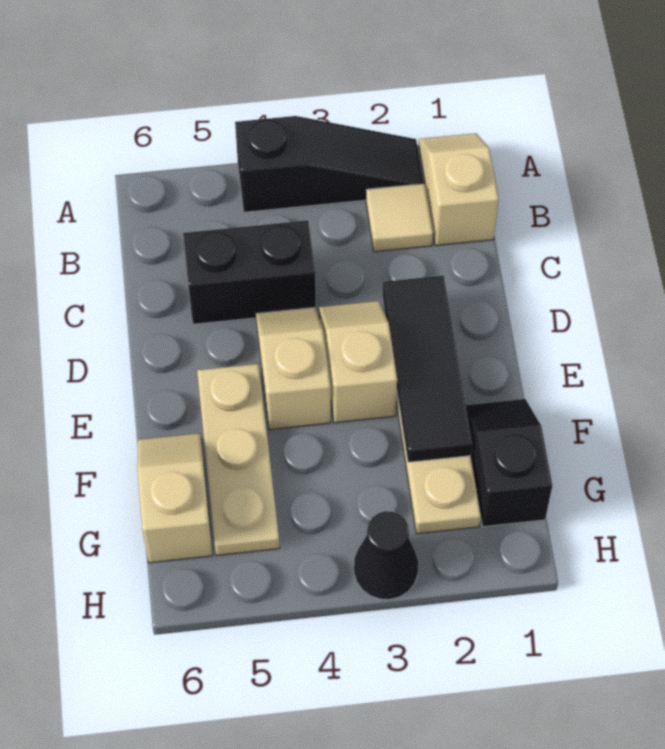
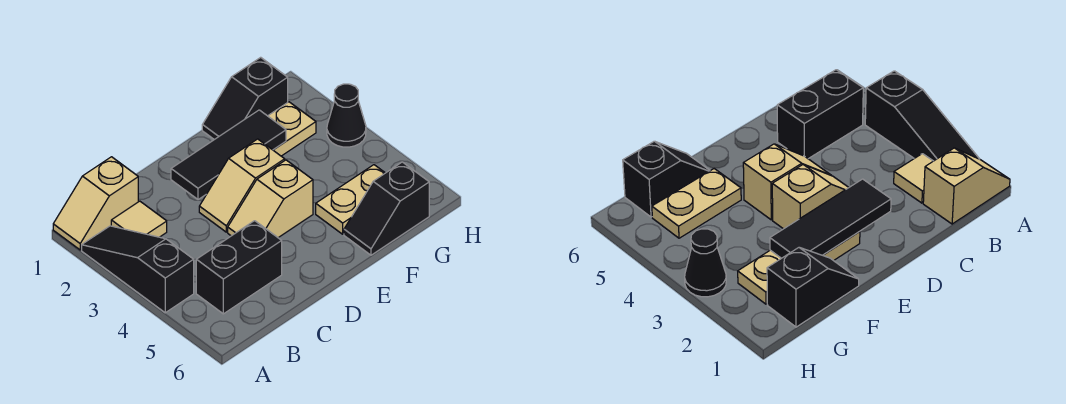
black brick C4:C5 level 1 -> black brick B5:C5 level 1
tan plate E5:G5 level 1 -> tan plate F5:G5 level 1
tan slope F6:G6 level 1 top G -> black slope F6:G6 level 1 top G

